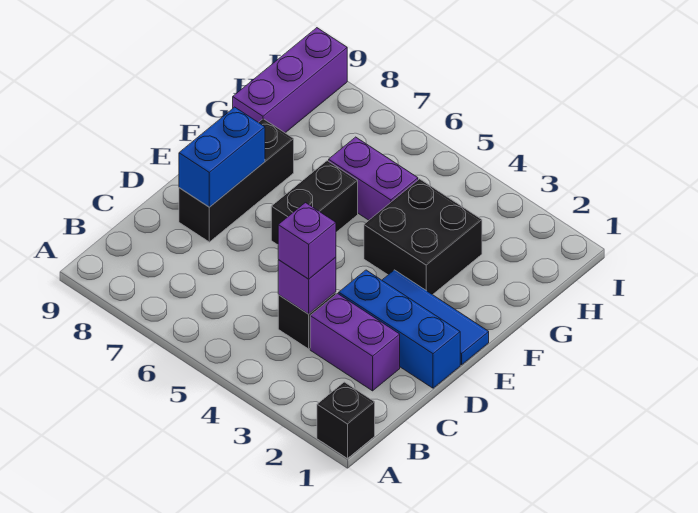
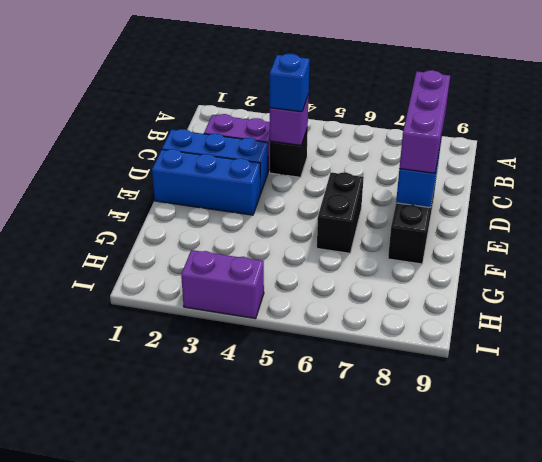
black brick A1 level 1 -> none
purple brick C4 level 3 -> blue brick C4 level 3
blue tile E1:E3 level 1 -> blue brick E1:E3 level 1
black brick F3:G4 level 1 -> none
purple brick G5:G6 level 1 -> purple brick I3:I4 level 1
purple brick G9:I9 level 1 -> purple brick C8:E8 level 3

